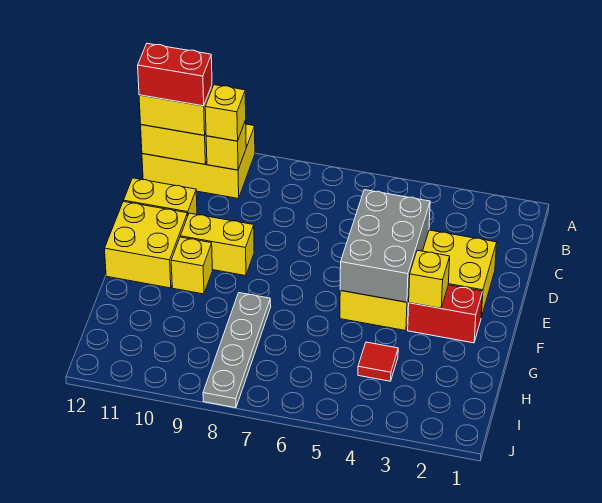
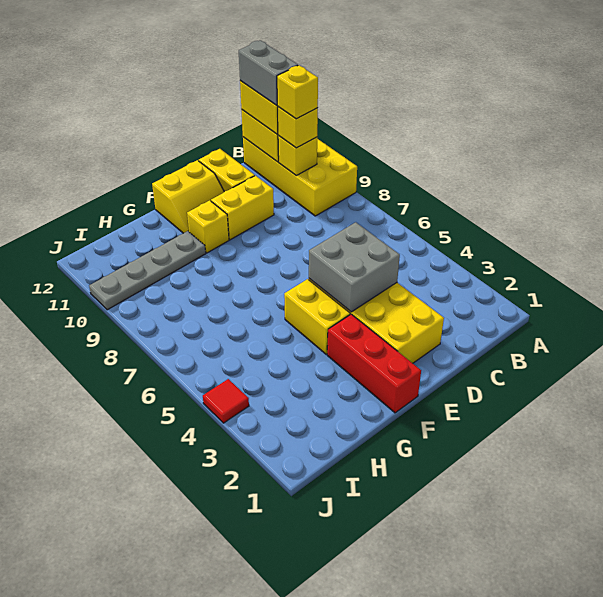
yellow brick A10:B12 level 1 -> yellow brick A9:B12 level 1
red brick B11:B12 level 4 -> grey brick B11:B12 level 4
grey brick D4:F5 level 2 -> grey brick D4:E5 level 2
yellow brick E9:E10 level 1 -> yellow brick D10:E10 level 1
yellow brick E11:F12 level 1 -> yellow slope E11:F12 level 1 top 12
red brick F2:F3 level 1 -> red brick F1:F3 level 1
yellow brick F3 level 2 -> yellow brick B10 level 4
grey plate G8:J8 level 1 -> grey plate G10:J10 level 1
red tile H4 level 1 -> red tile J4 level 1

